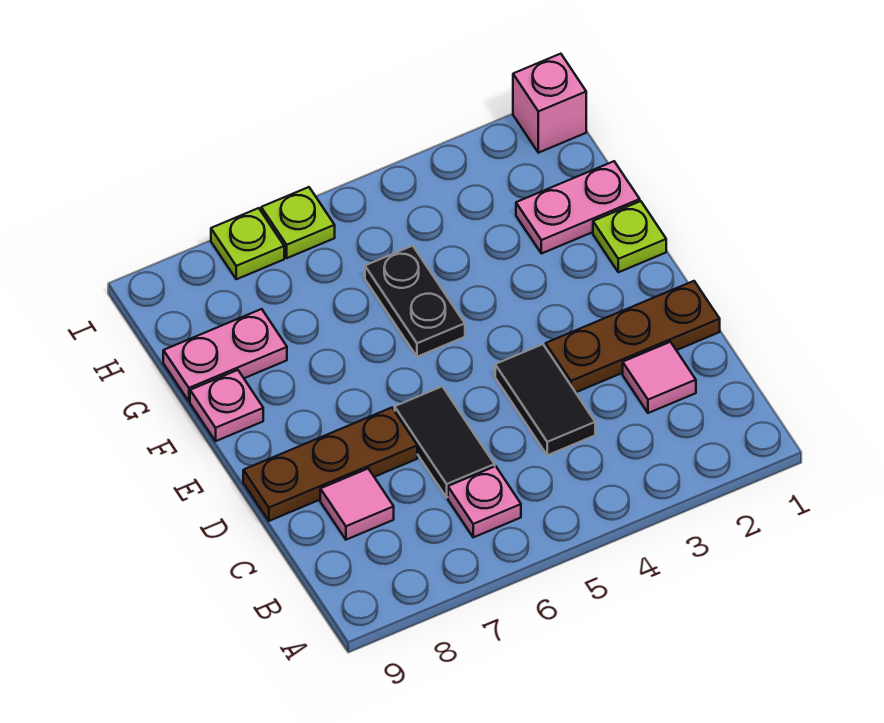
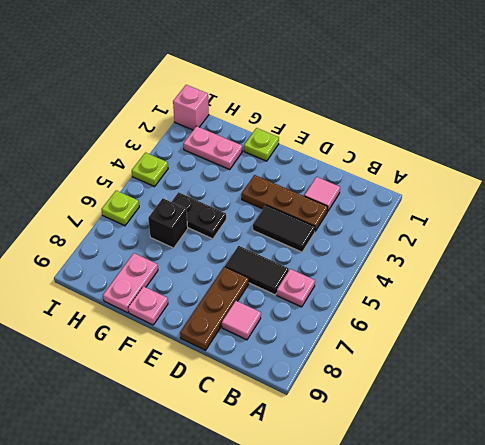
brown plate D1:D3 level 1 -> brown plate C3:E3 level 1
pink plate G1:G2 level 1 -> pink plate G2:H2 level 1
none -> black brick G6 level 1
lime plate I7 level 1 -> lime plate I4 level 1

